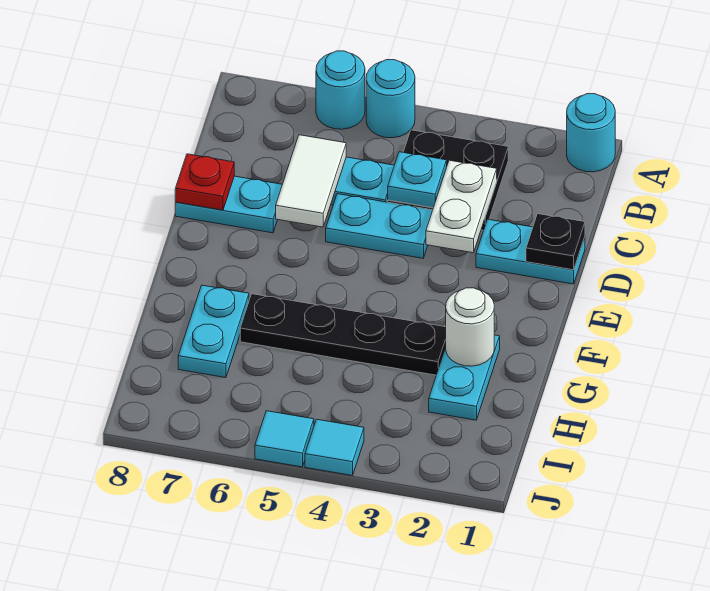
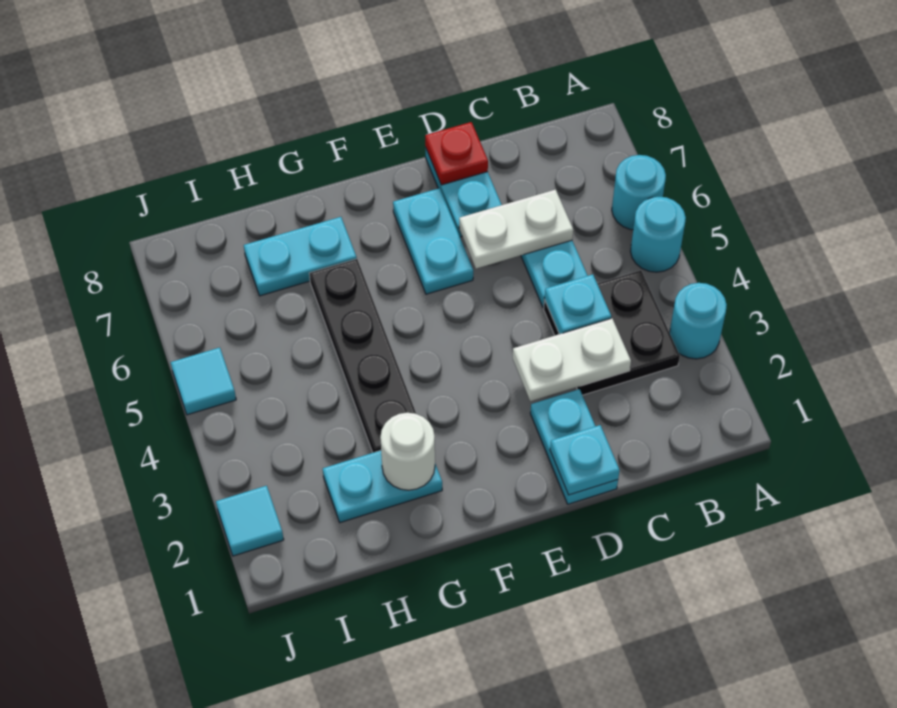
cyan round brick A1 level 1 -> cyan round brick A3 level 1
white tile C6:D6 level 2 -> white plate C6:D6 level 2
black plate D1 level 2 -> cyan plate D1 level 2
cyan plate D4:D5 level 1 -> cyan plate E6:E7 level 1
cyan tile J4 level 1 -> cyan tile J2 level 1

